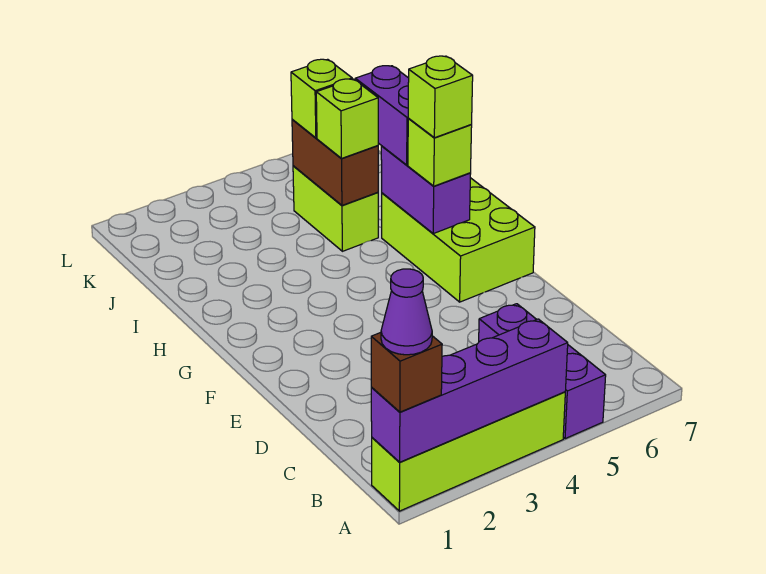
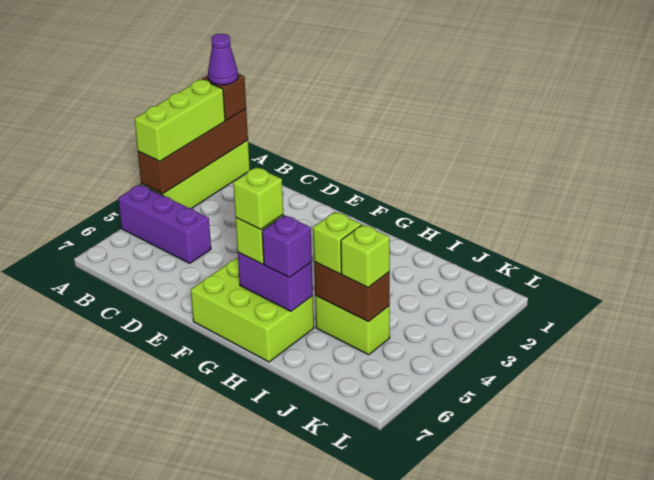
purple brick A1:A4 level 2 -> brown brick A1:A4 level 2
none -> lime brick A2:A4 level 3
purple brick H6:I6 level 3 -> purple brick H6 level 3

